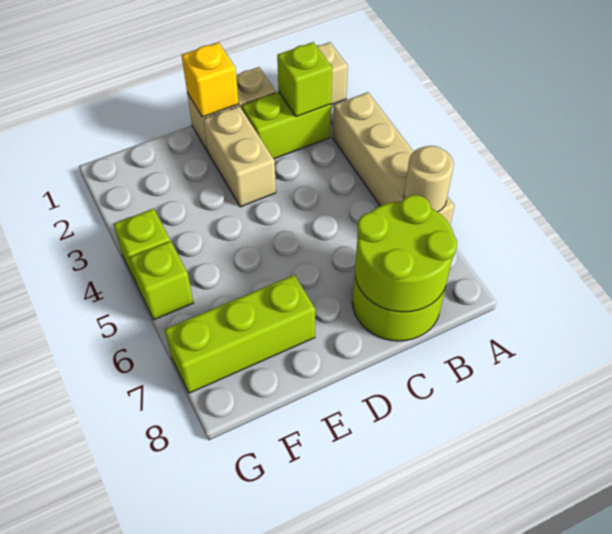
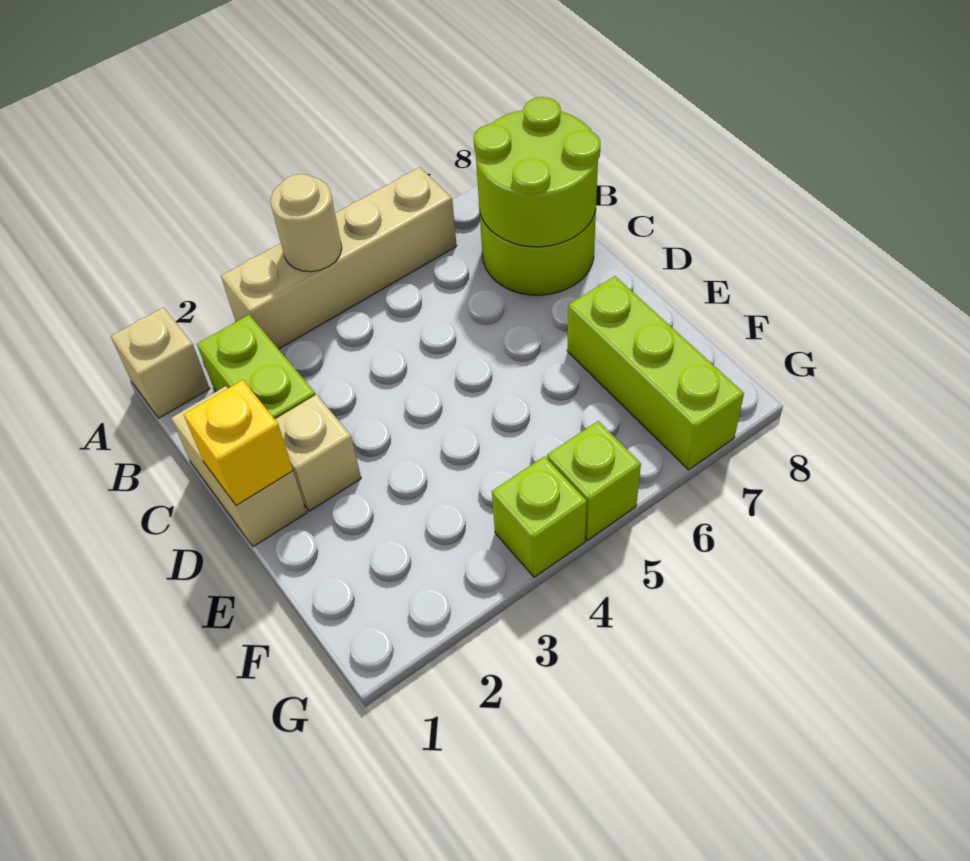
tan round brick A6 level 2 -> tan round brick A4 level 2
lime brick B2 level 2 -> none
tan brick D2:D3 level 1 -> tan brick D2 level 1

